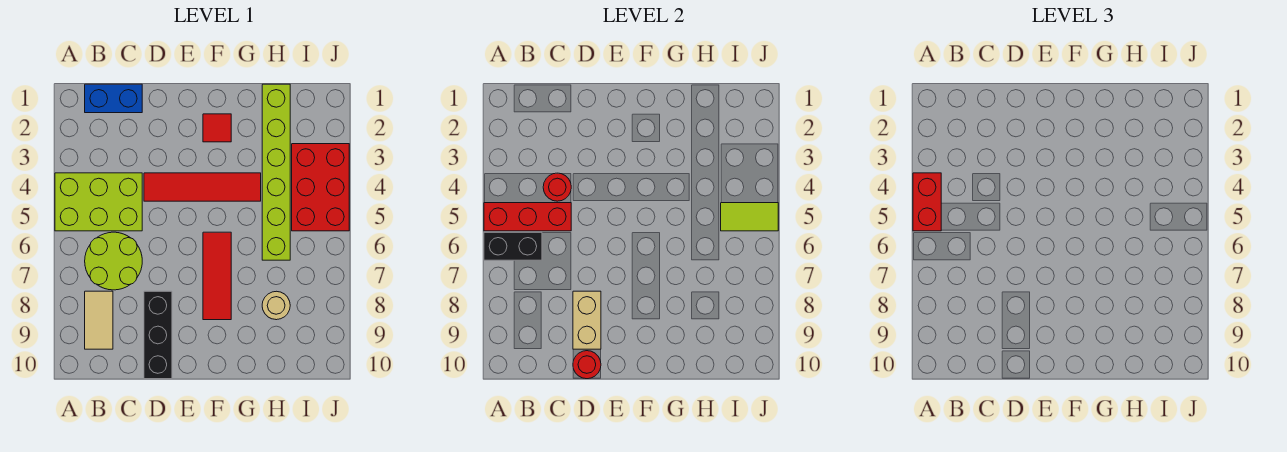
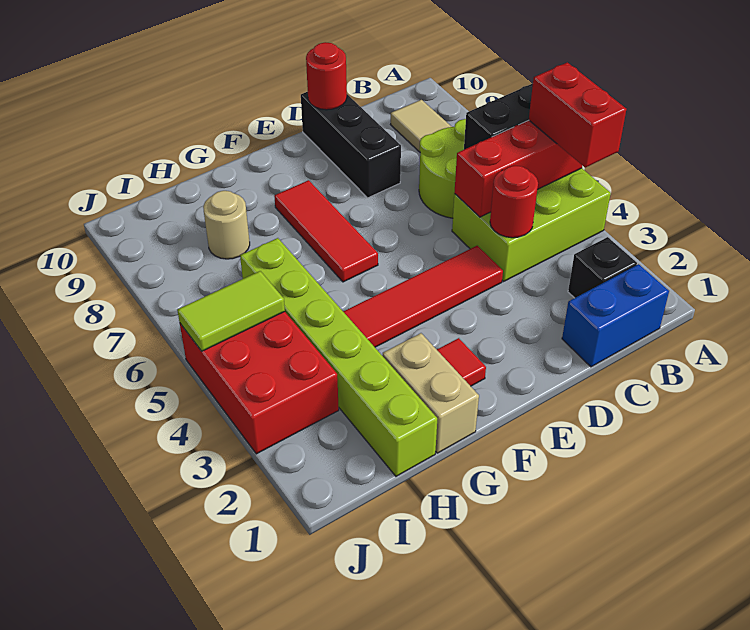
none -> black brick B2 level 1
tan brick D8:D9 level 2 -> tan brick G1:G2 level 1

